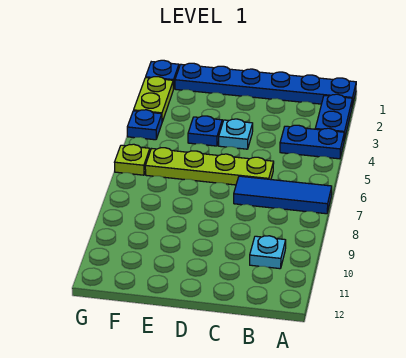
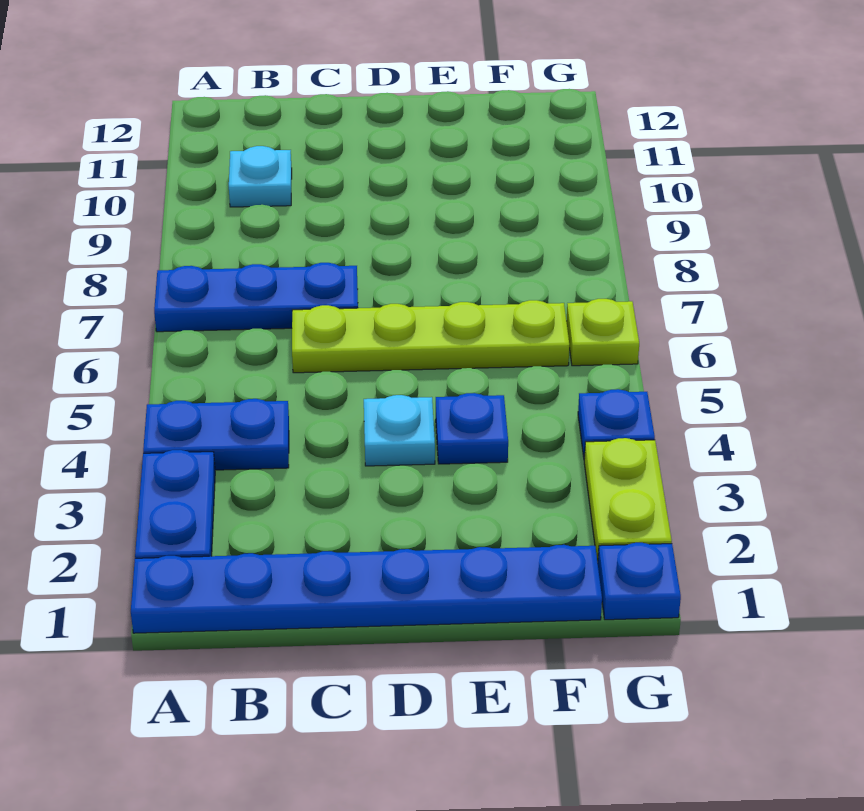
blue tile A7:C7 level 1 -> blue plate A7:C7 level 1

